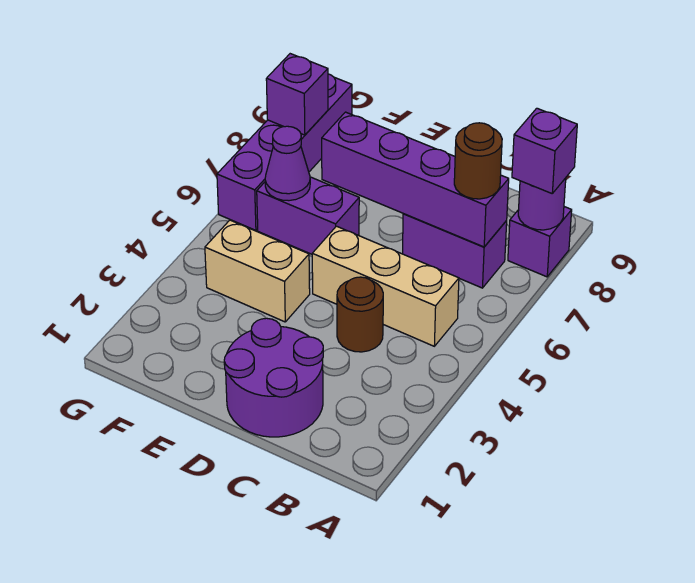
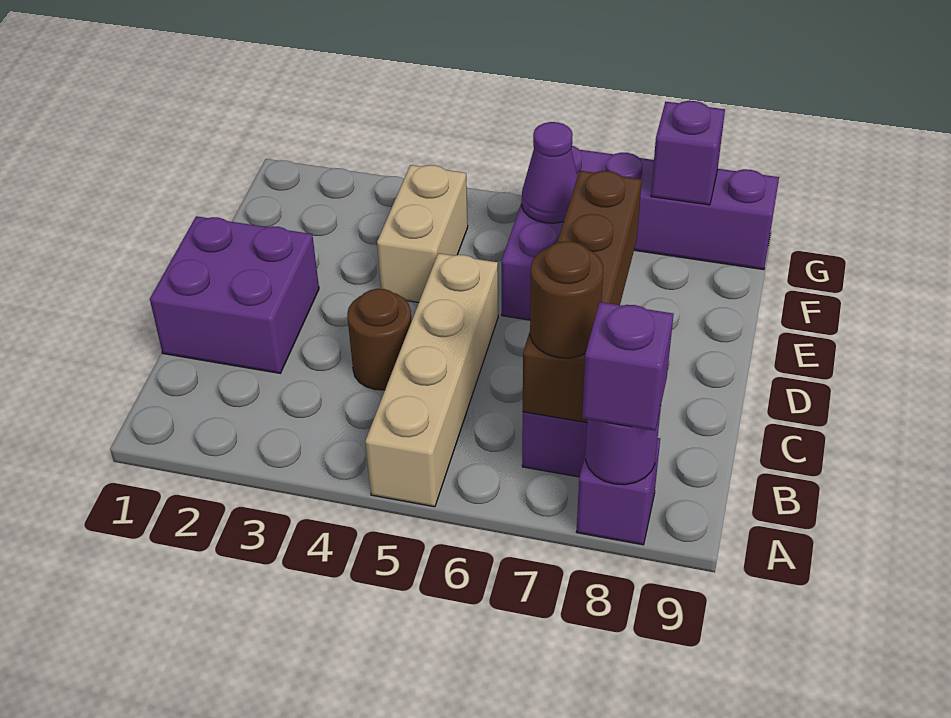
tan brick B5:D5 level 1 -> tan brick A5:D5 level 1
purple brick B7:E7 level 2 -> brown brick B7:E7 level 2
purple round brick C1:D2 level 1 -> purple brick C1:D2 level 1

